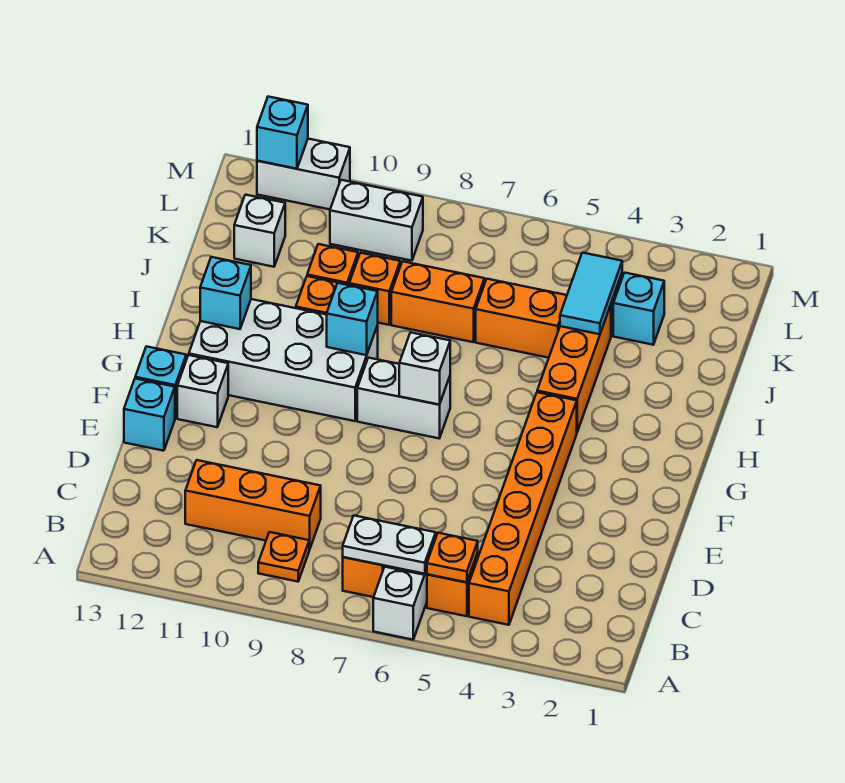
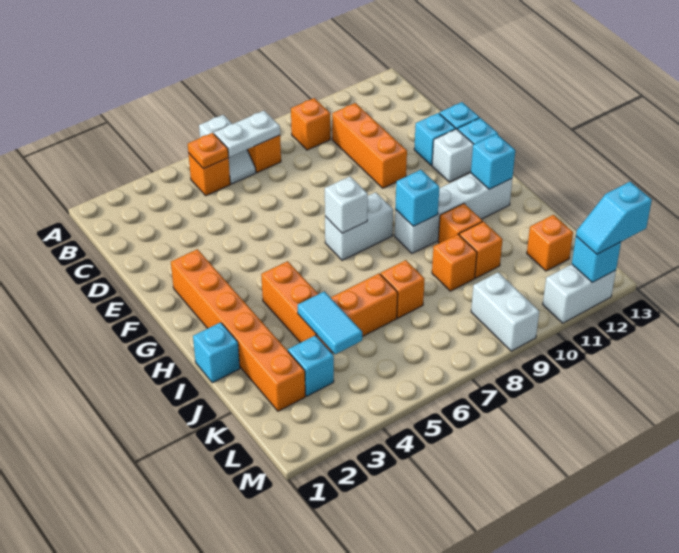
orange brick B4:G4 level 1 -> orange brick F2:K2 level 1
orange plate B9 level 1 -> orange brick B9 level 1
orange brick C9:C11 level 1 -> orange brick C10:E10 level 1
none -> cyan brick E12 level 1
white brick G9:H12 level 1 -> white brick H9:H12 level 1
none -> cyan brick I1 level 1
orange brick J7:J8 level 1 -> orange brick J7 level 1
white brick K12 level 1 -> orange brick K12 level 1
white brick L9:L10 level 1 -> white brick L9:M9 level 1
none -> cyan slope M12:M13 level 3 top 13

